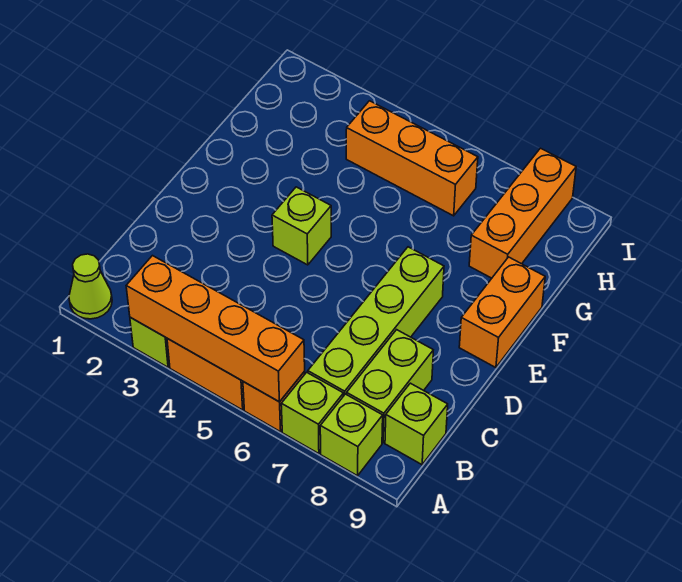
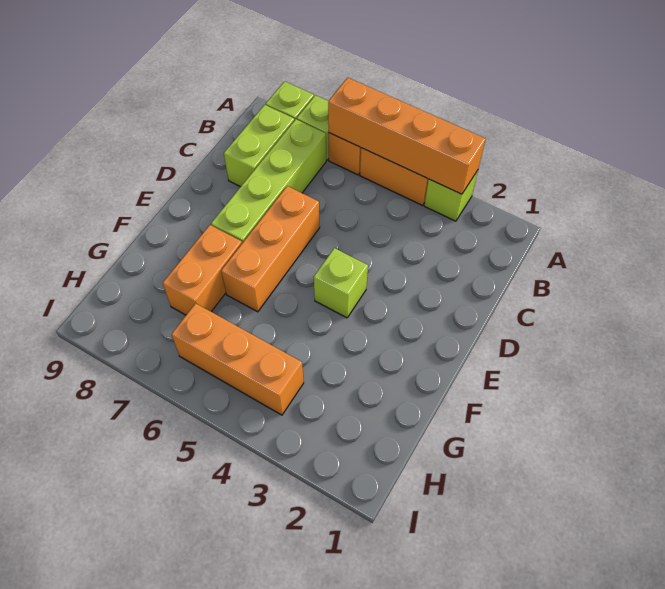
lime cone A1 level 1 -> none
lime brick B9 level 1 -> none
orange brick E9:F9 level 1 -> orange brick F7:G7 level 1
orange brick G8:I8 level 1 -> orange brick D6:F6 level 1

